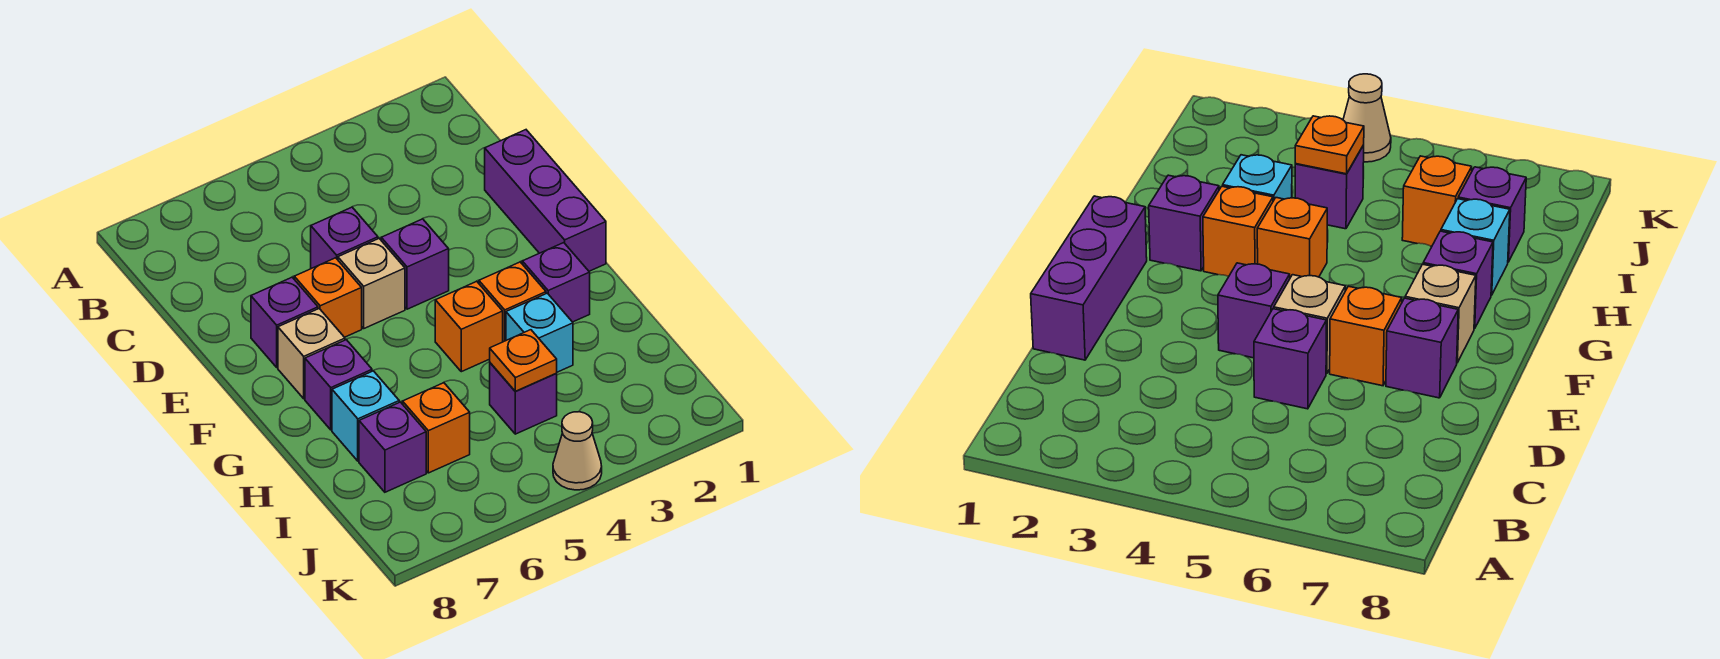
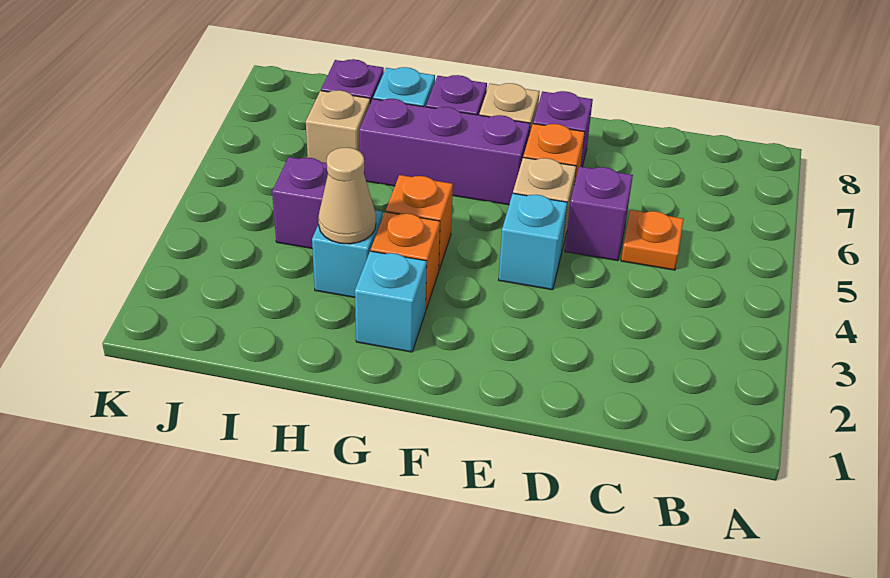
purple brick D1:F1 level 1 -> purple brick F6:H6 level 1
purple brick E4 level 1 -> cyan brick E4 level 1
purple brick G2 level 1 -> cyan brick G2 level 1
orange plate I4 level 2 -> orange plate C5 level 1
orange brick I6 level 1 -> tan brick I6 level 1
tan cone K4 level 1 -> tan cone H3 level 2

